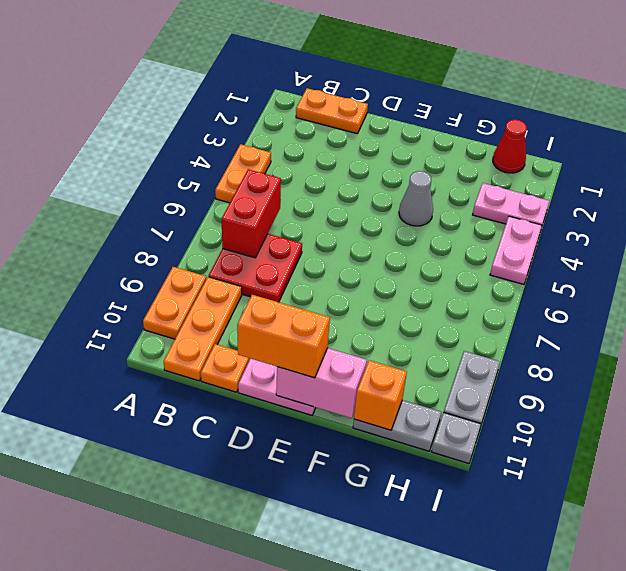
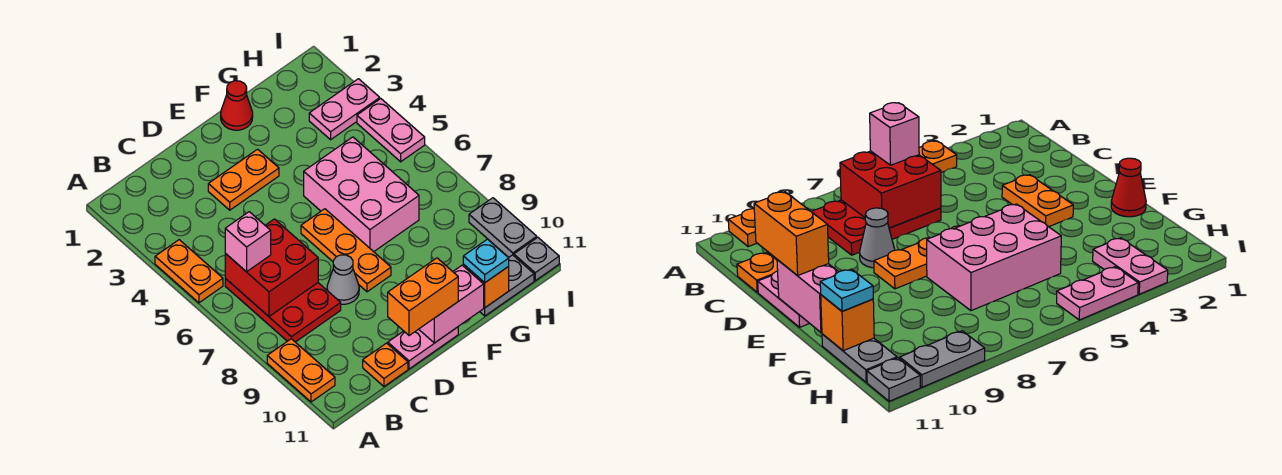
orange plate B1:C1 level 1 -> orange plate D3:E3 level 1
red brick B6:B7 level 2 -> red brick B6:C7 level 2
none -> pink brick B6 level 3
red plate B7:C8 level 1 -> red plate B6:C8 level 1
orange plate B9:B11 level 1 -> orange plate E6:E8 level 1
grey cone F4 level 1 -> grey cone D8 level 1
none -> pink brick F5:G7 level 1
none -> cyan plate G11 level 3
red cone H1 level 1 -> red cone F1 level 1

